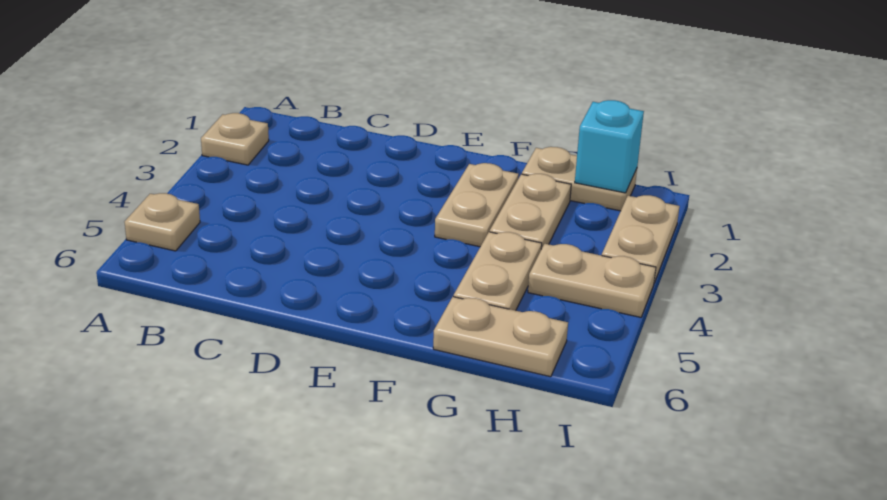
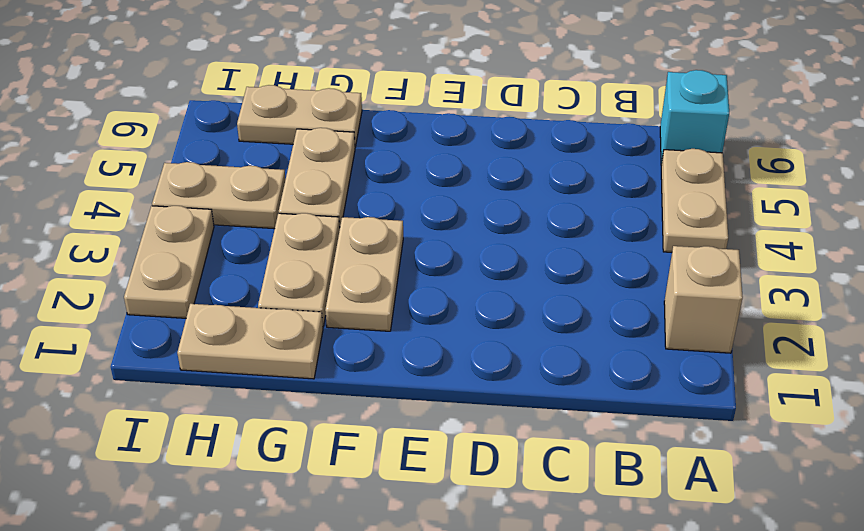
tan plate A2 level 1 -> tan brick A2 level 1
tan plate A5 level 1 -> tan plate A4:A5 level 1
cyan brick H1 level 2 -> cyan brick A6 level 1

